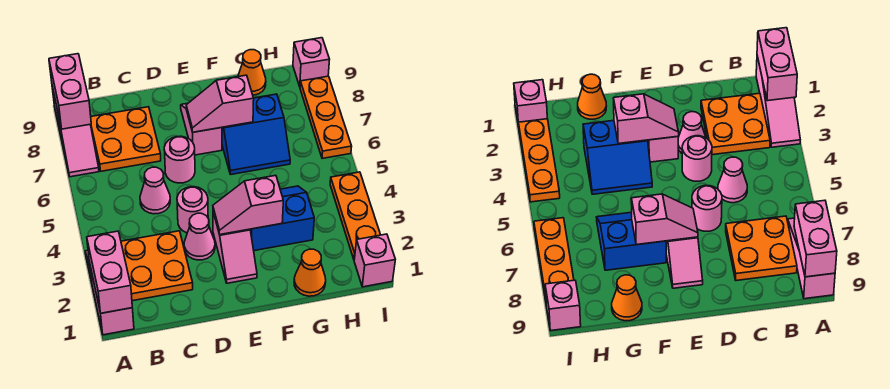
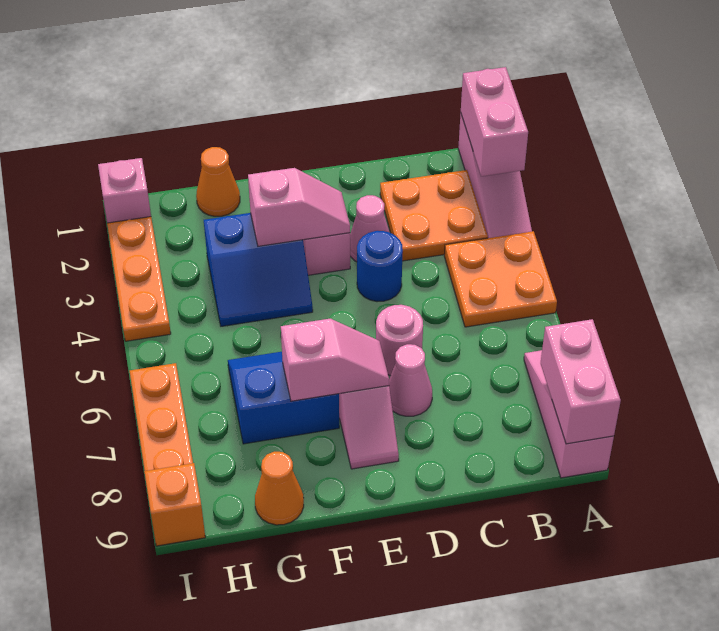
orange plate B7:C8 level 1 -> orange plate A4:B5 level 1
pink cone C5 level 1 -> pink cone D7 level 1
pink round brick D4 level 1 -> blue round brick D4 level 1
pink brick I9 level 1 -> orange brick I9 level 1

